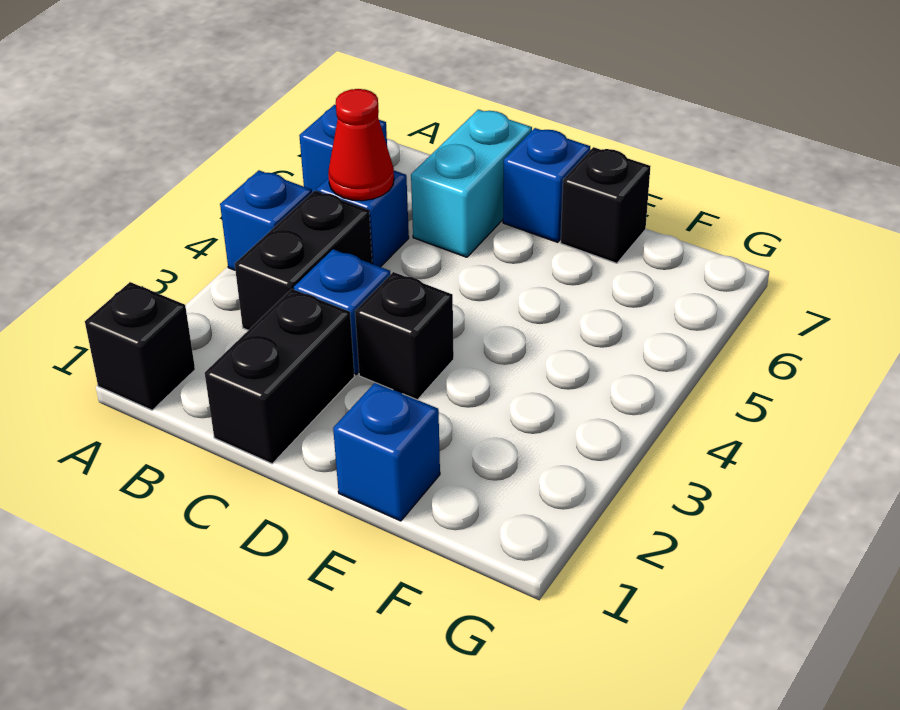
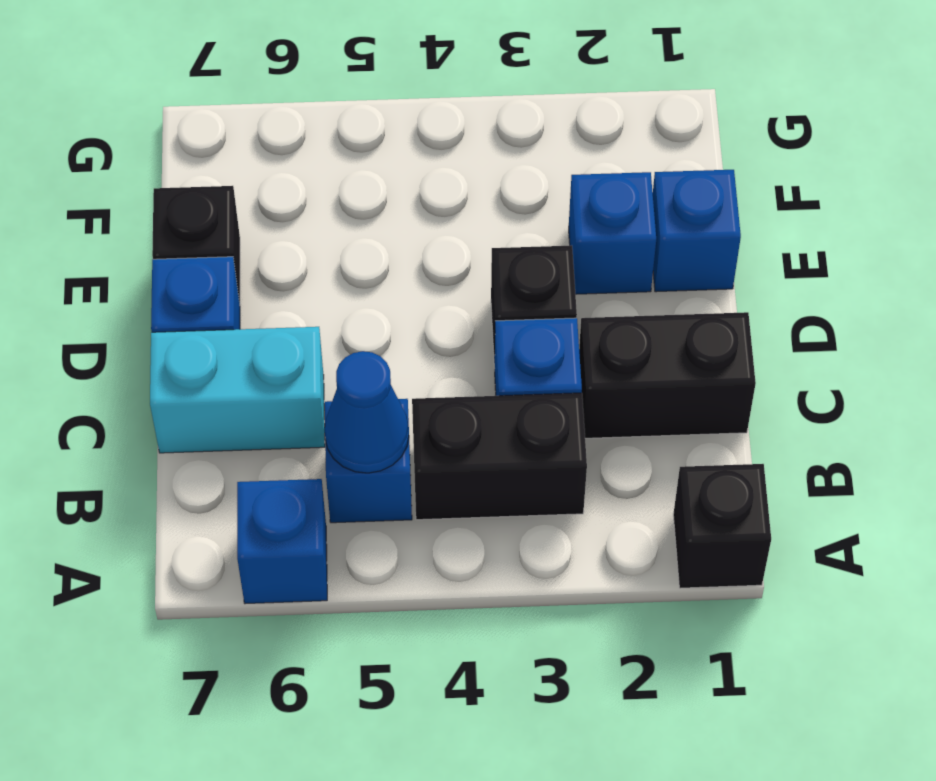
blue brick A4 level 1 -> blue brick E2 level 1
red cone B5 level 2 -> blue cone B5 level 2

